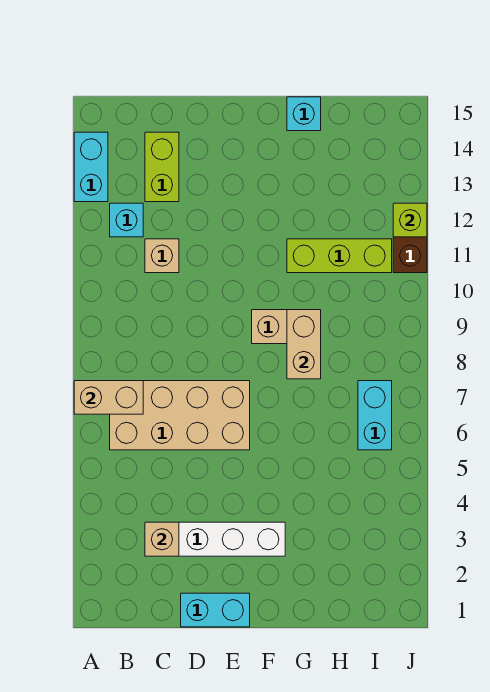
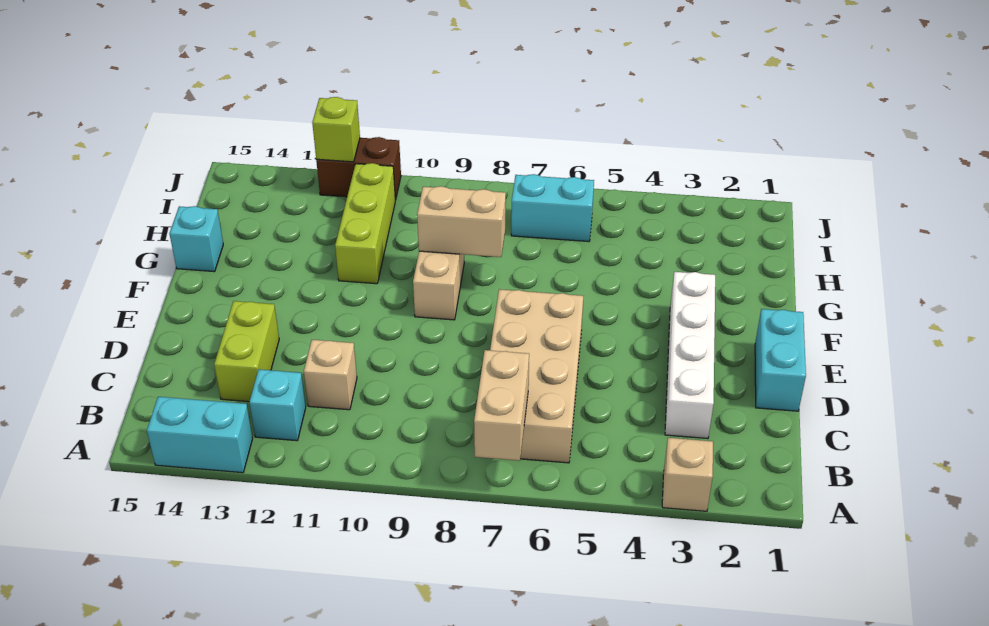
tan brick C3 level 2 -> tan brick A3 level 1
lime brick C13:C14 level 1 -> lime brick C13:D13 level 1

